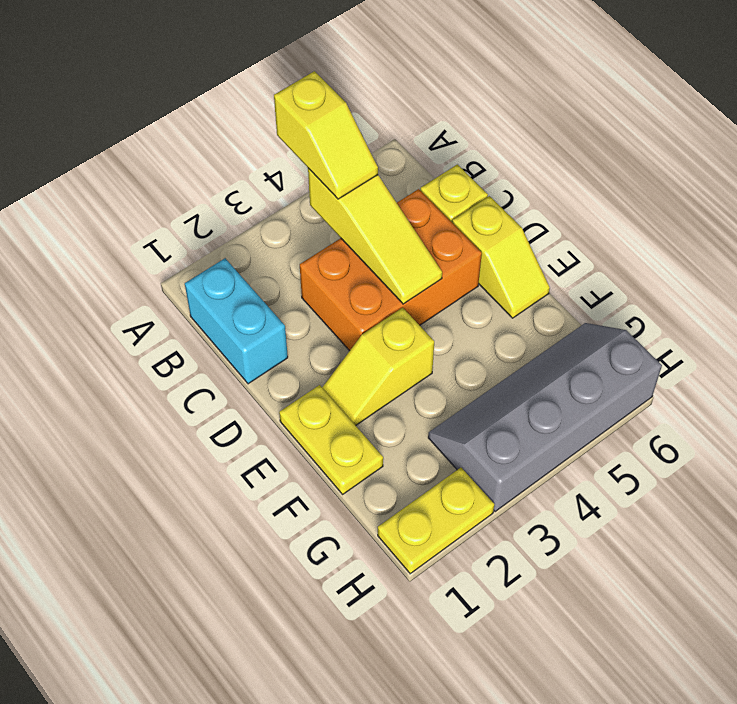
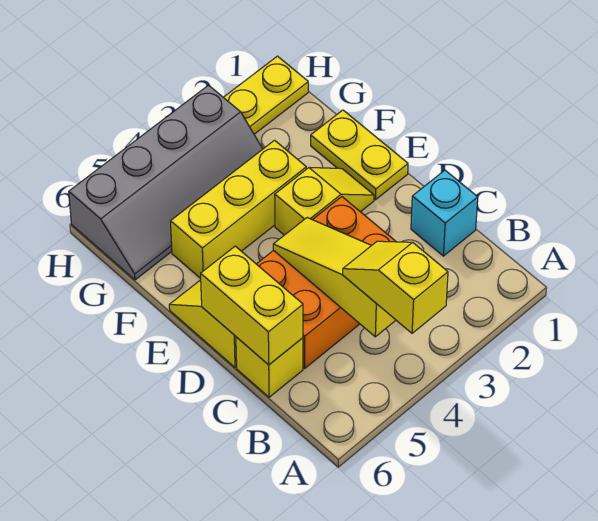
cyan brick B1:C1 level 1 -> cyan brick C1 level 1
none -> yellow brick C6:D6 level 2
none -> yellow brick F3:F5 level 1

